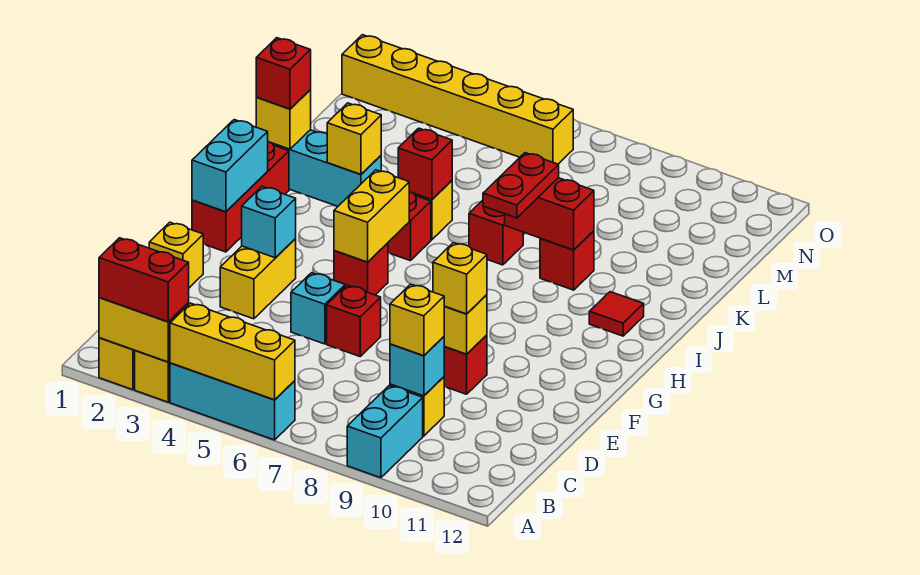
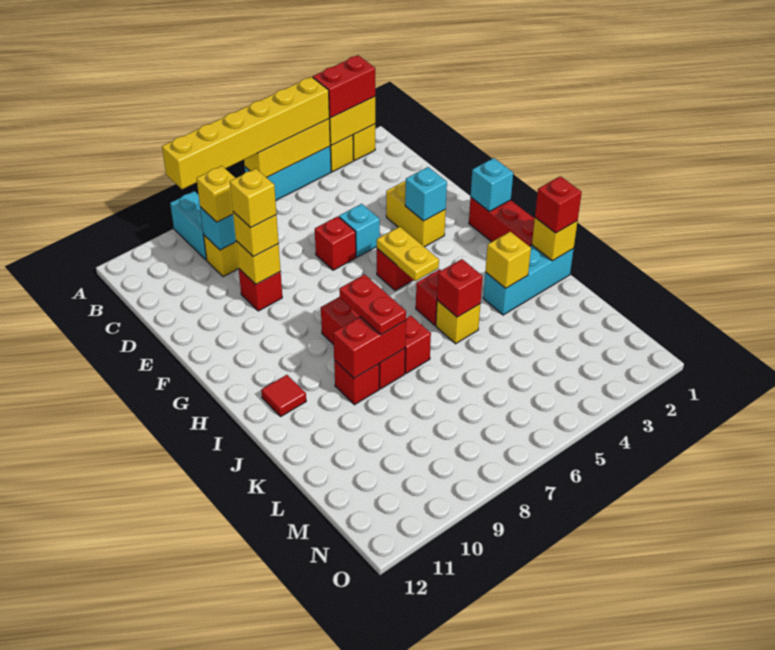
yellow brick E1 level 1 -> yellow brick E9 level 4
cyan brick G1:H1 level 2 -> cyan brick G1 level 2
yellow brick G5:H5 level 2 -> yellow plate G5:H5 level 2
none -> red brick H8:J8 level 1
yellow brick N1:N6 level 1 -> yellow brick A4:A9 level 3

